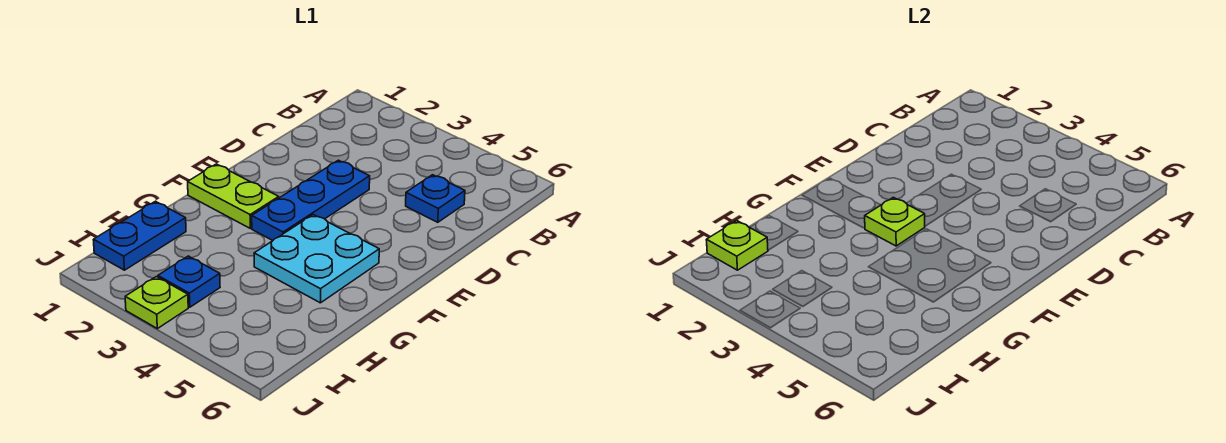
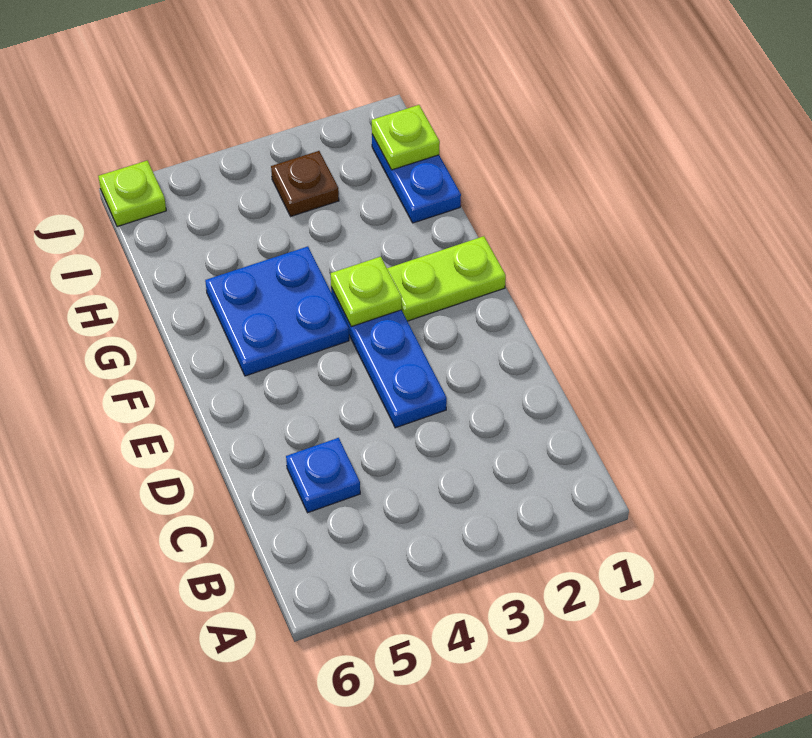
cyan plate F4:G5 level 1 -> blue plate F4:G5 level 1
blue plate I3 level 1 -> brown plate I3 level 1
lime plate J3 level 1 -> lime plate J6 level 1

